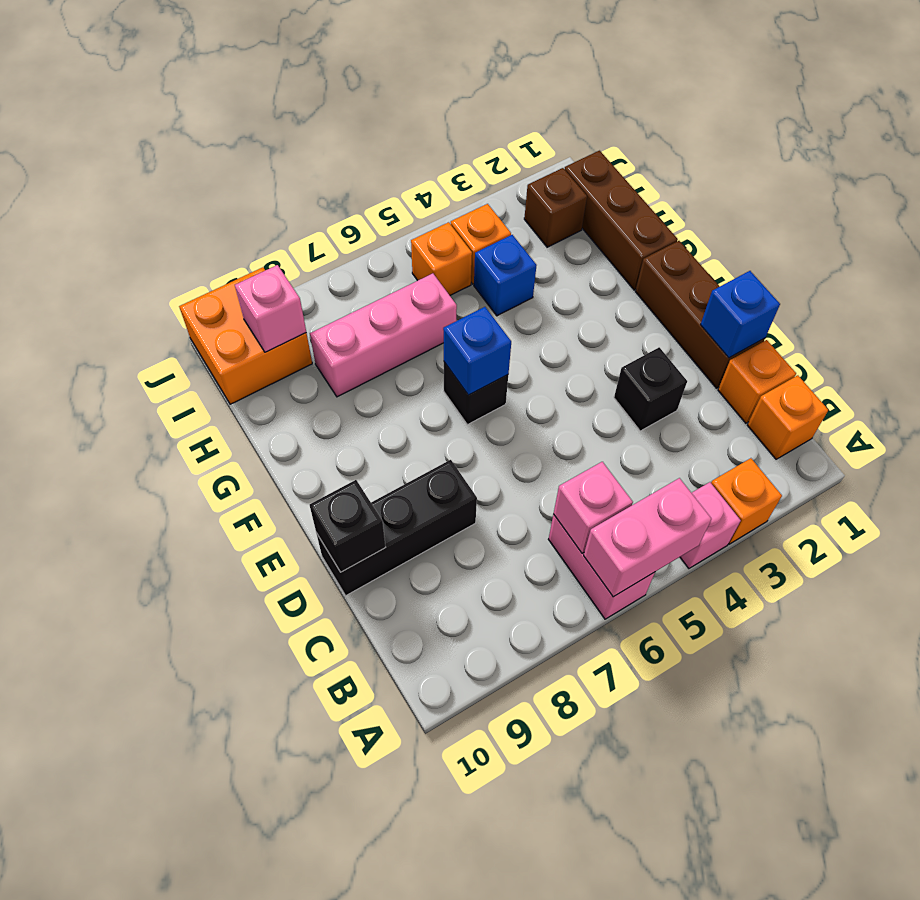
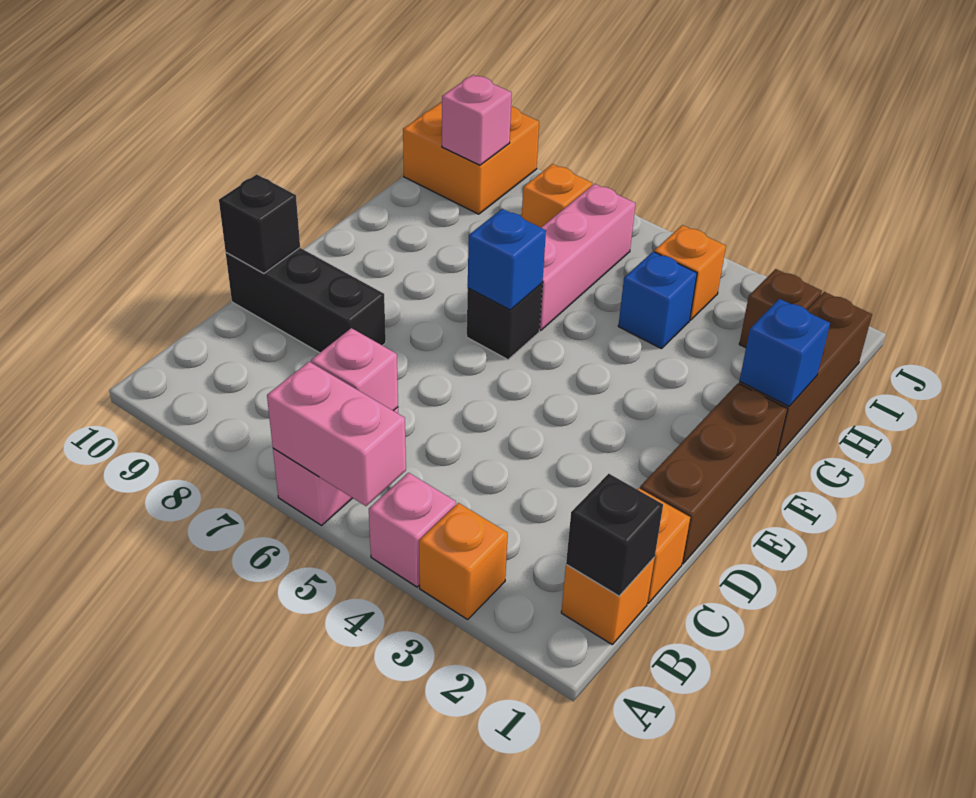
blue brick D1 level 2 -> blue brick G1 level 2
black brick D3 level 1 -> black brick B1 level 2
pink brick H6:H8 level 1 -> pink brick G6:I6 level 1
orange brick I5 level 1 -> orange brick I7 level 1

